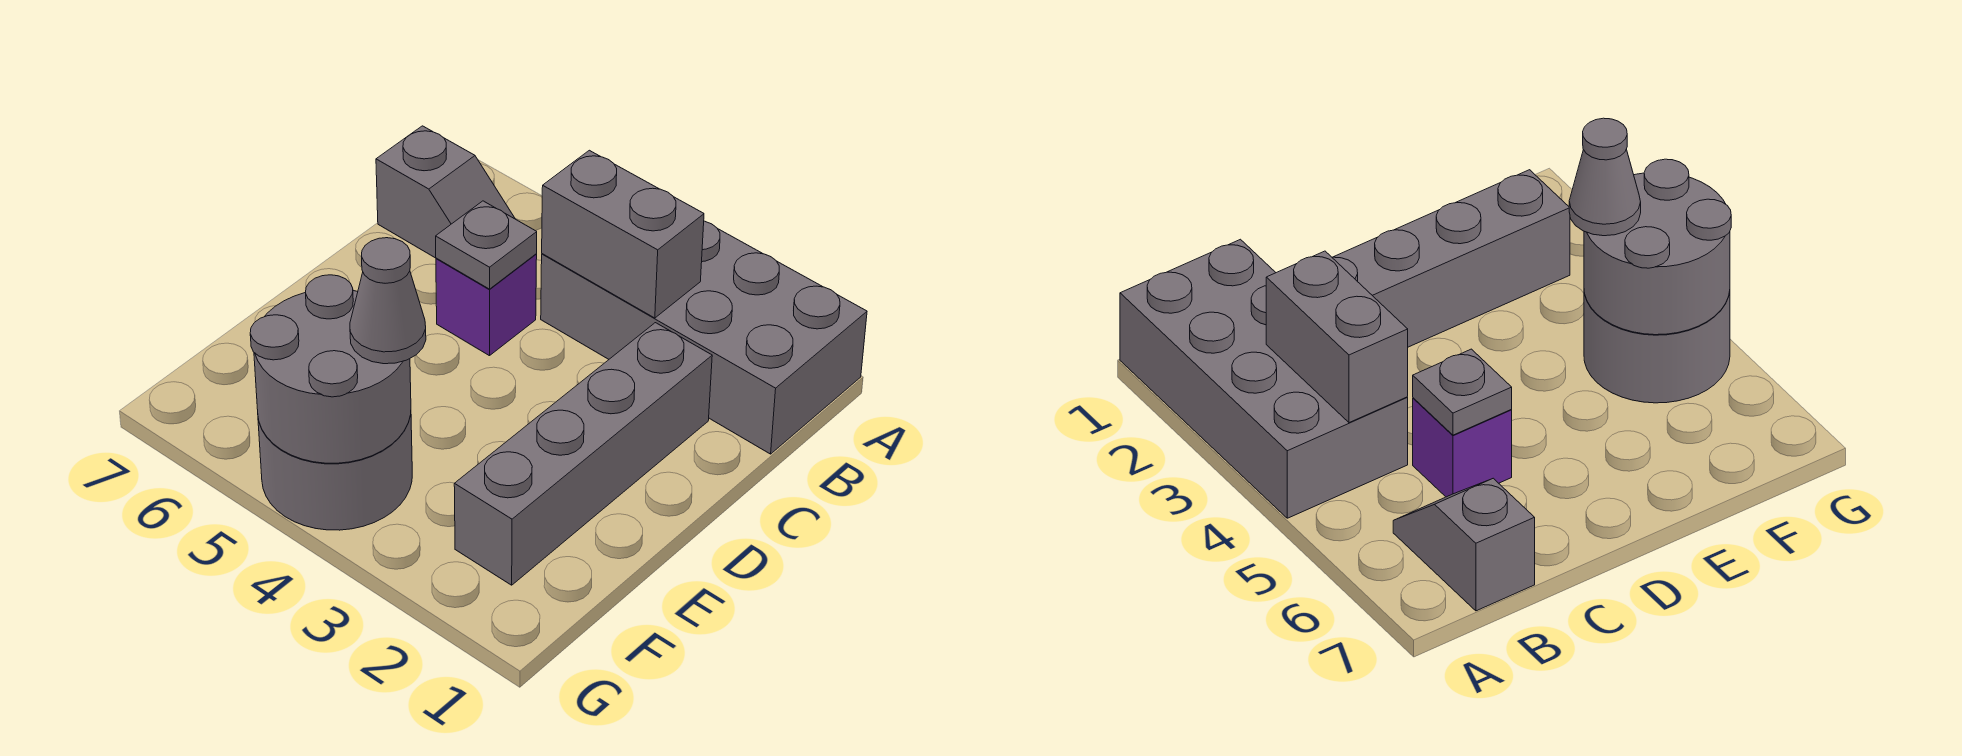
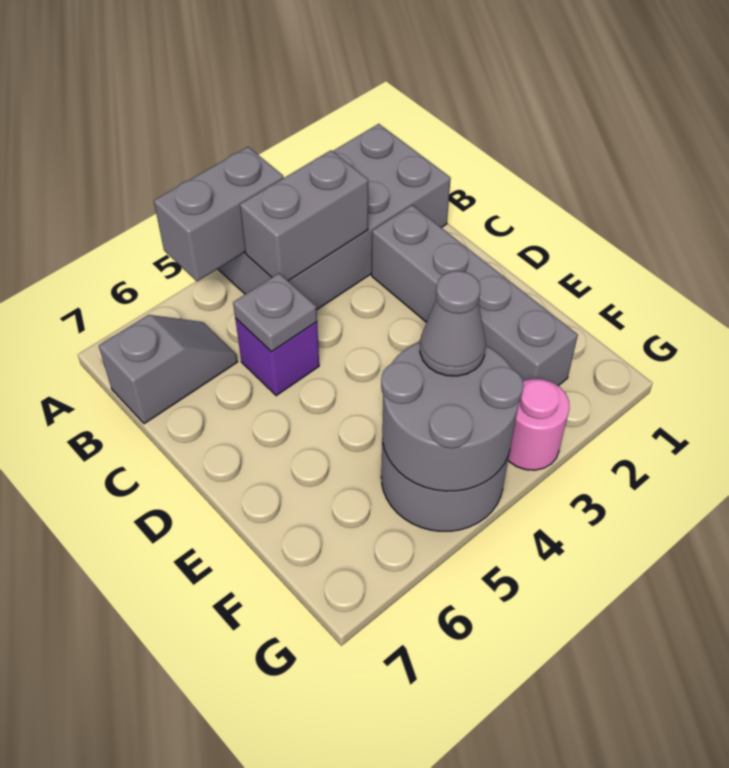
none -> grey brick A4:A5 level 2
none -> pink round brick G3 level 1

